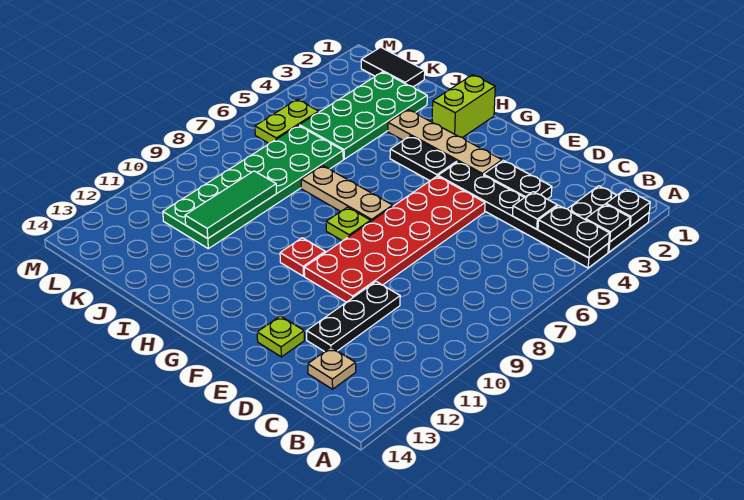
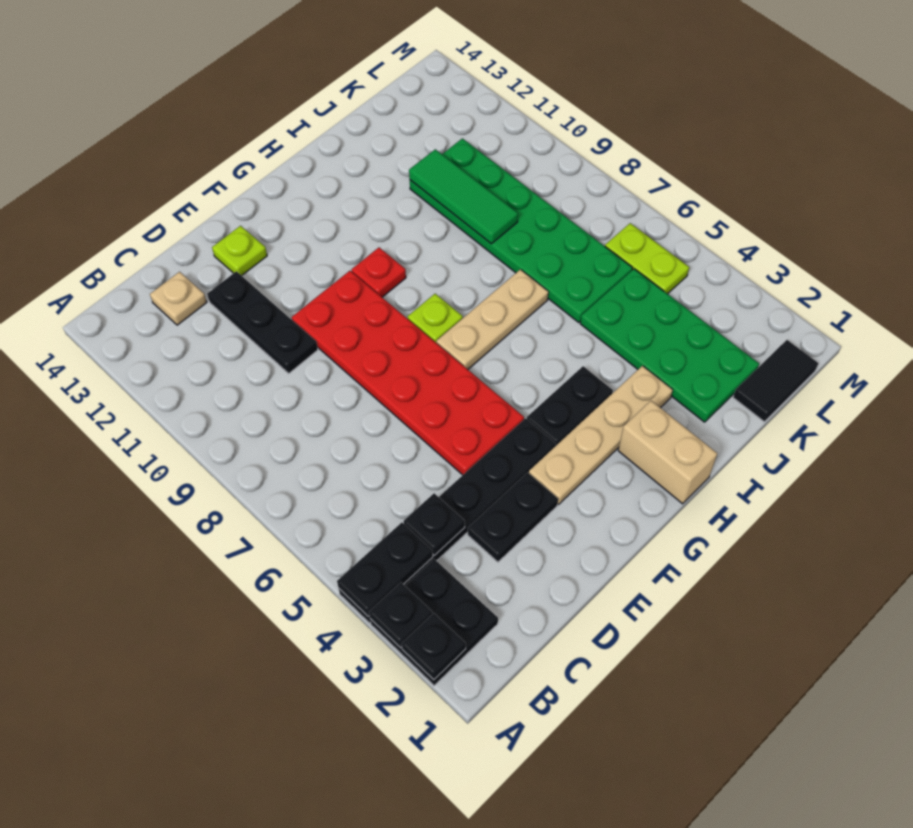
lime brick H1:H2 level 1 -> tan brick H1:H2 level 1

